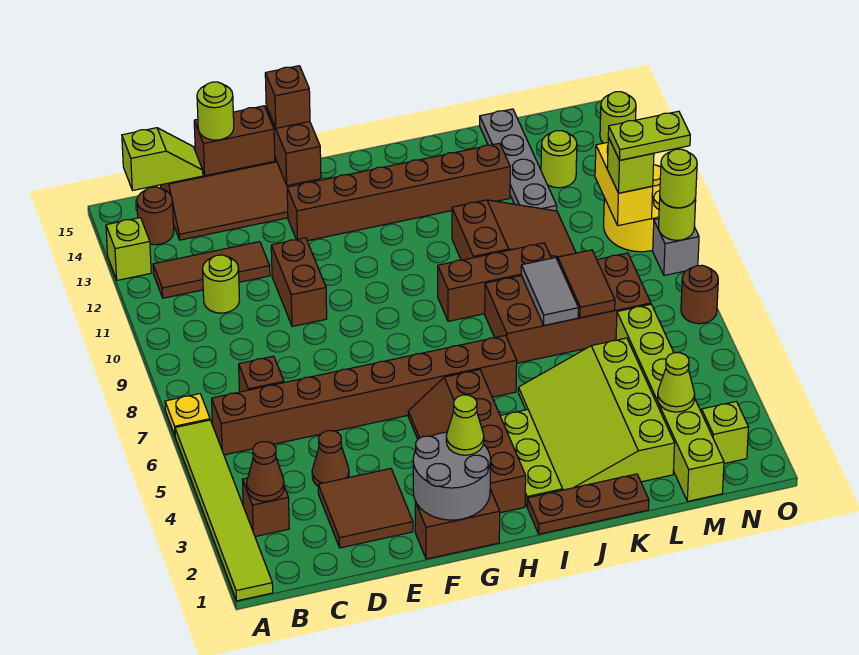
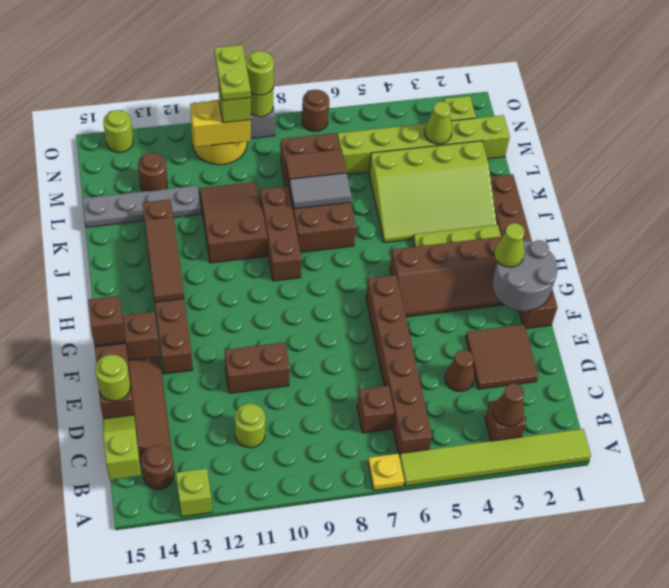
brown brick B6:I6 level 1 -> brown brick B6:G6 level 1
brown tile B12:D12 level 1 -> brown tile H13:J13 level 2
lime round brick M13 level 1 -> brown round brick M13 level 1

